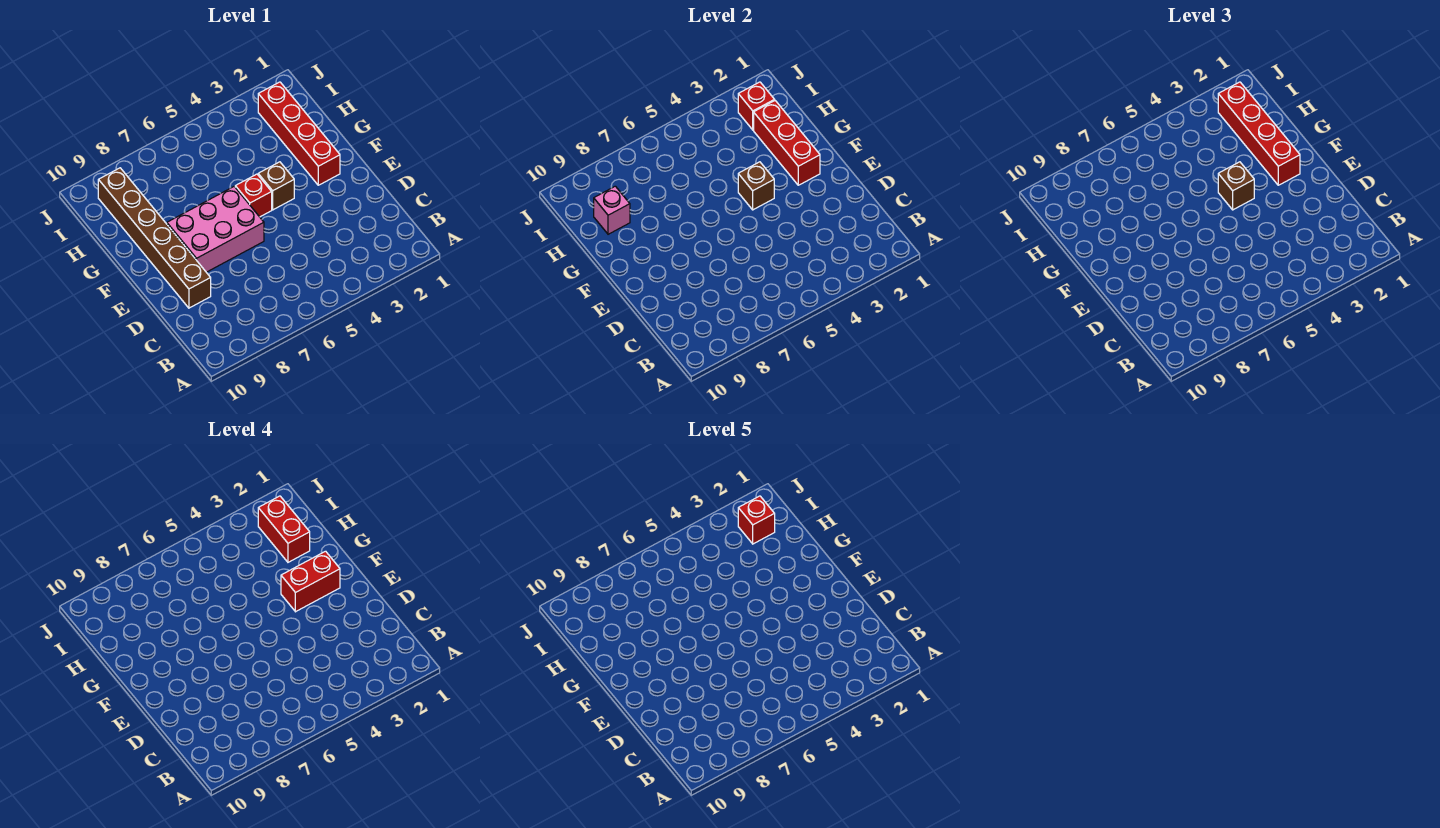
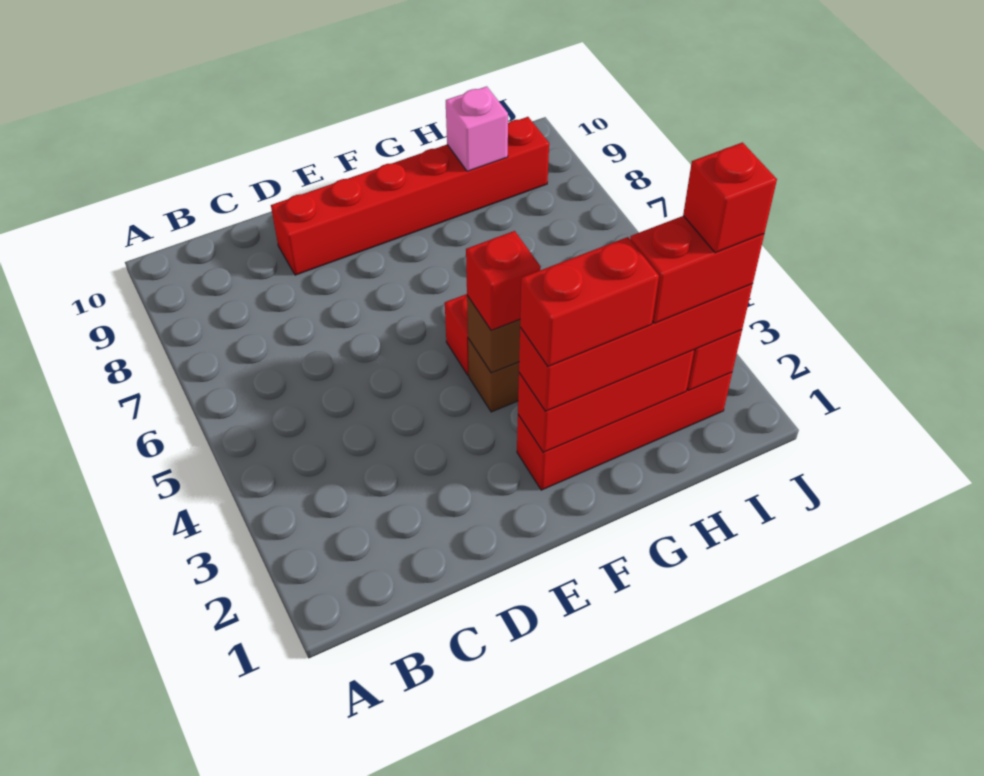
brown brick D9:I9 level 1 -> red brick D9:I9 level 1
pink brick E6:F8 level 1 -> none
red brick F2:F3 level 4 -> red brick F2:G2 level 4
brown brick F4 level 3 -> red brick F4 level 3

